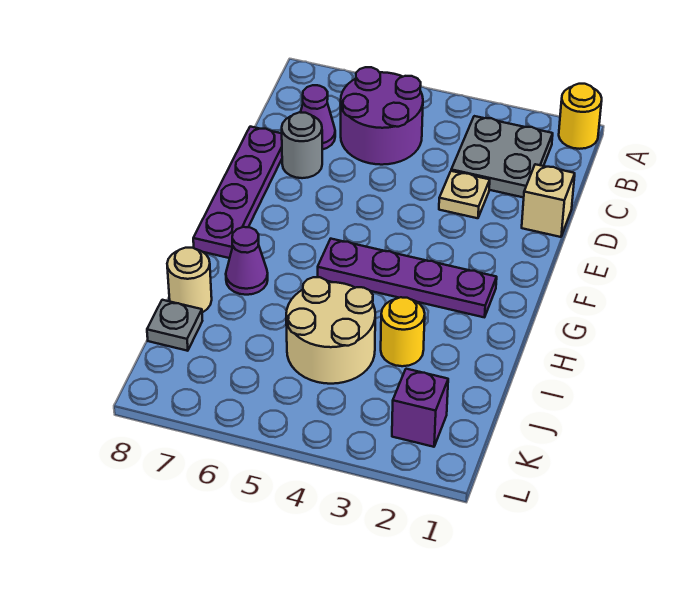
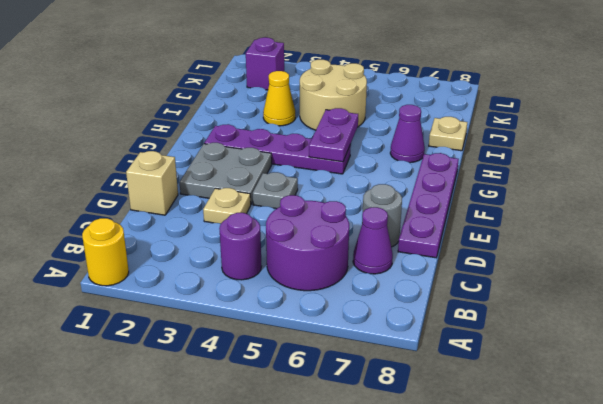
grey plate B2:C3 level 1 -> grey plate E2:F3 level 1
none -> purple round brick B4 level 1
none -> purple plate G5:H5 level 2
yellow round brick I3 level 1 -> yellow cone I3 level 1
tan round brick I8 level 1 -> tan plate I8 level 1
grey plate J8 level 1 -> grey plate E4 level 1

